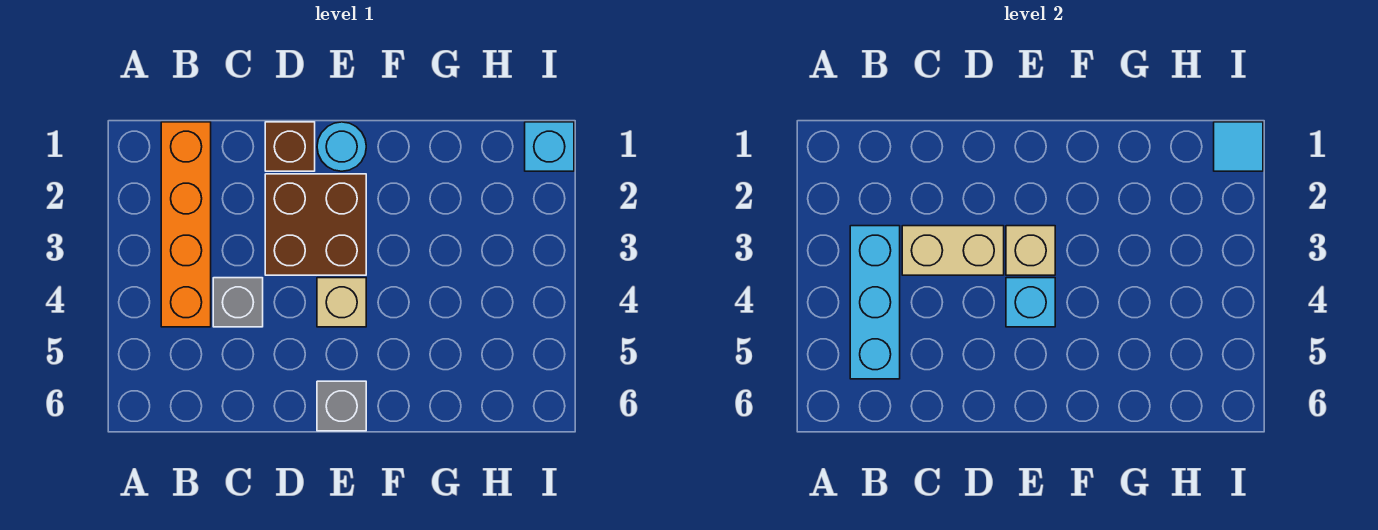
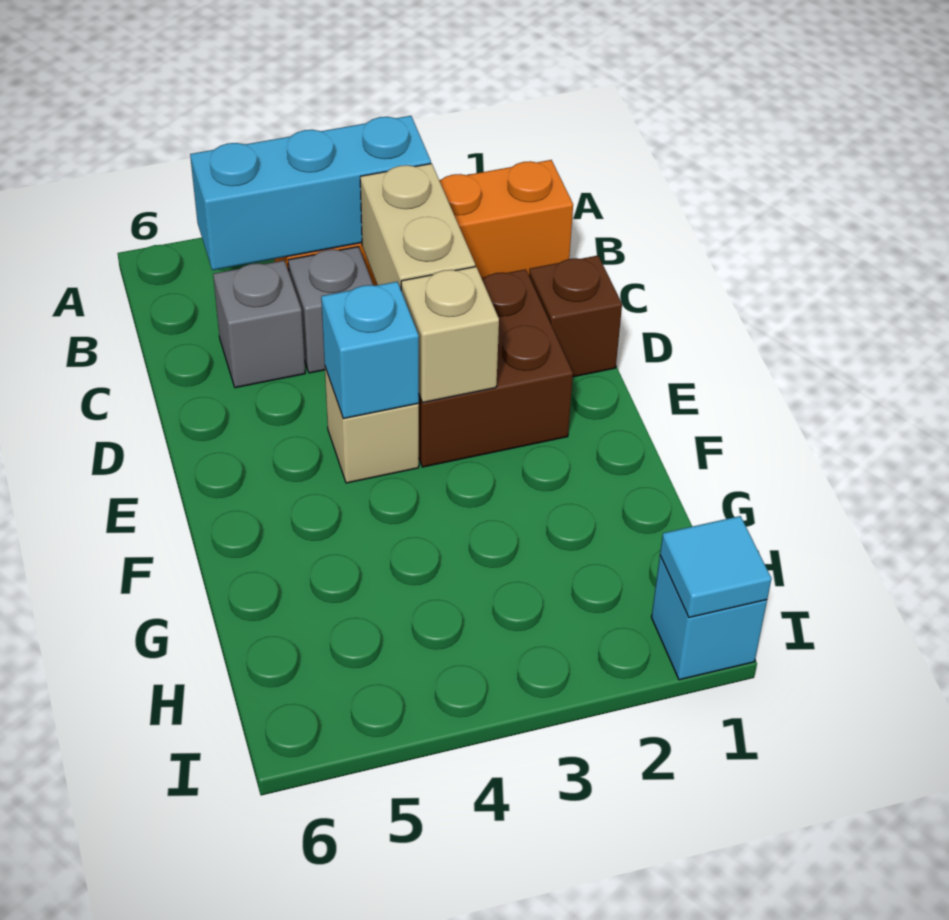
cyan round brick E1 level 1 -> none
grey brick E6 level 1 -> grey brick C5 level 1

